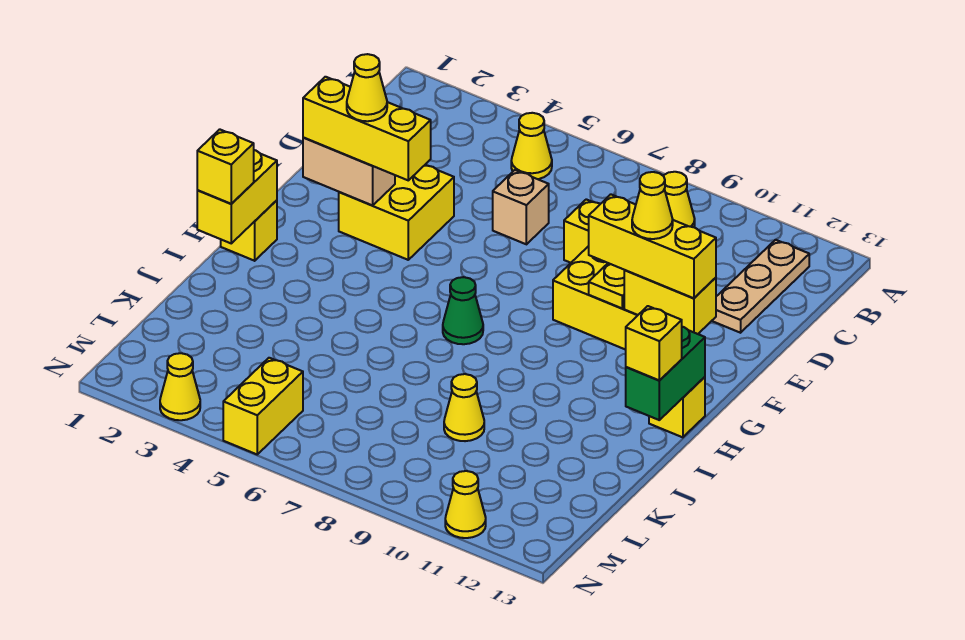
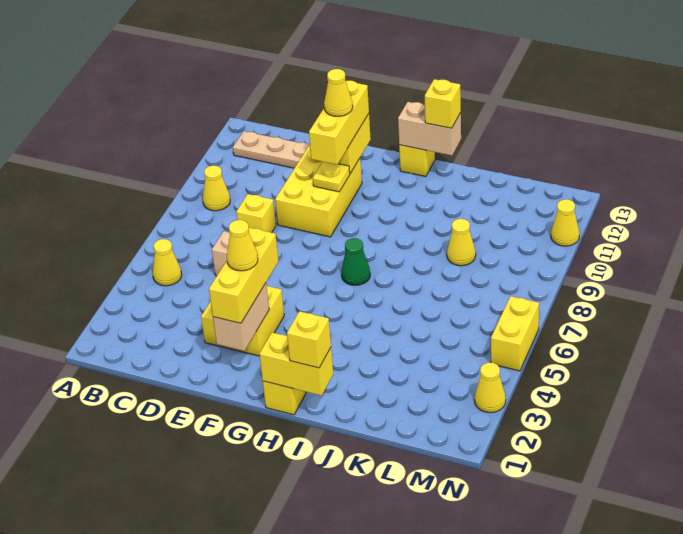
green brick H13:I13 level 2 -> tan brick H13:I13 level 2
yellow brick M5:N5 level 1 -> yellow brick N5:N6 level 1

